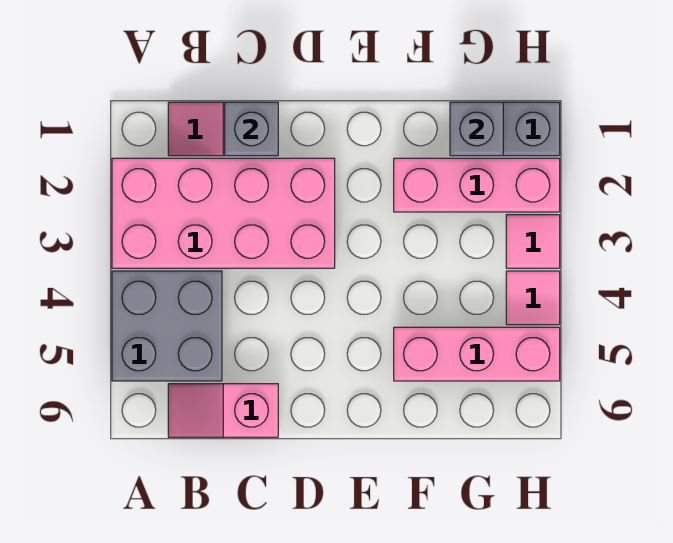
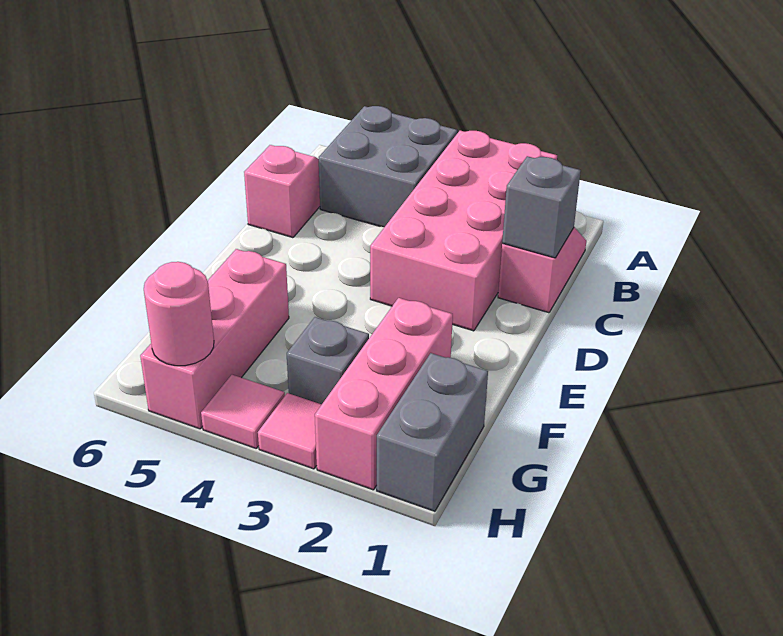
grey brick G1 level 2 -> grey brick G3 level 1
none -> pink round brick H5 level 2

